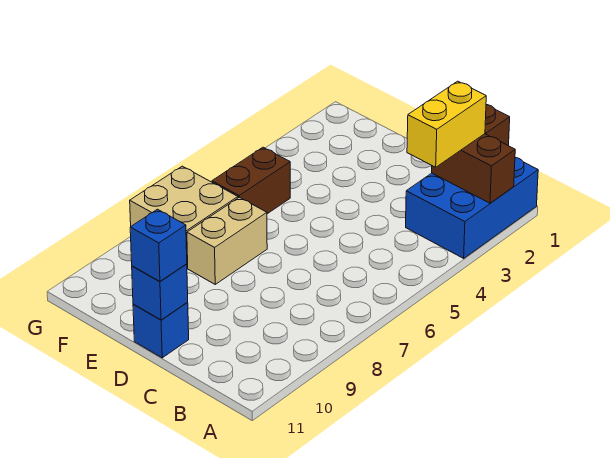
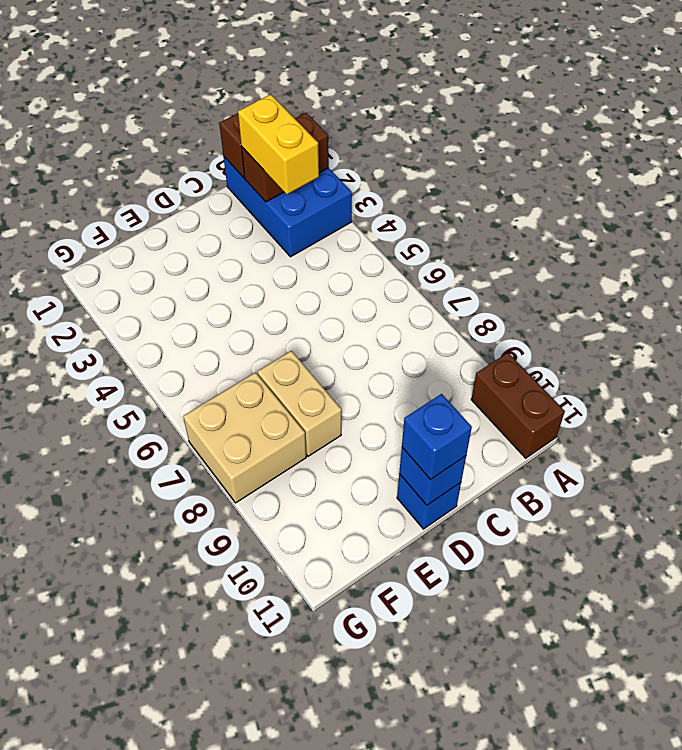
brown brick F5:F6 level 1 -> brown brick A10:A11 level 1

